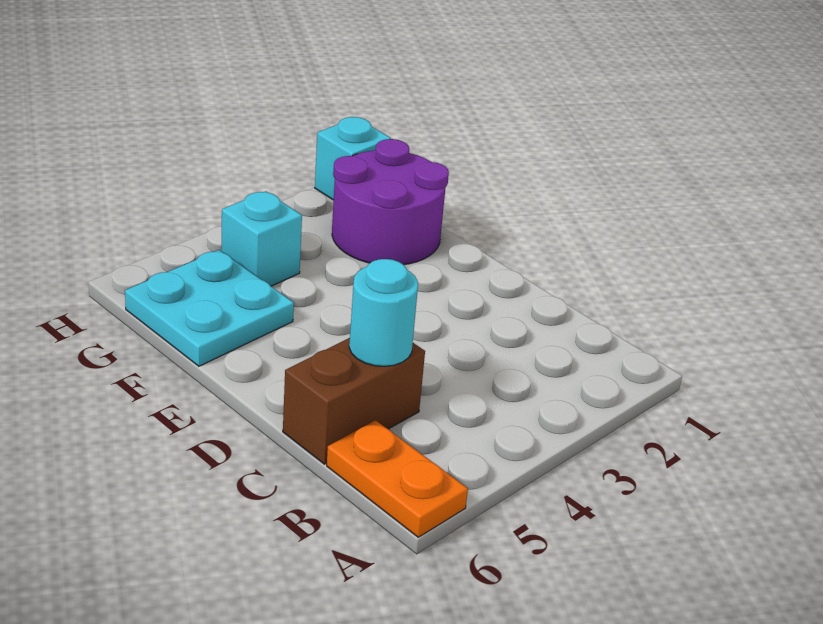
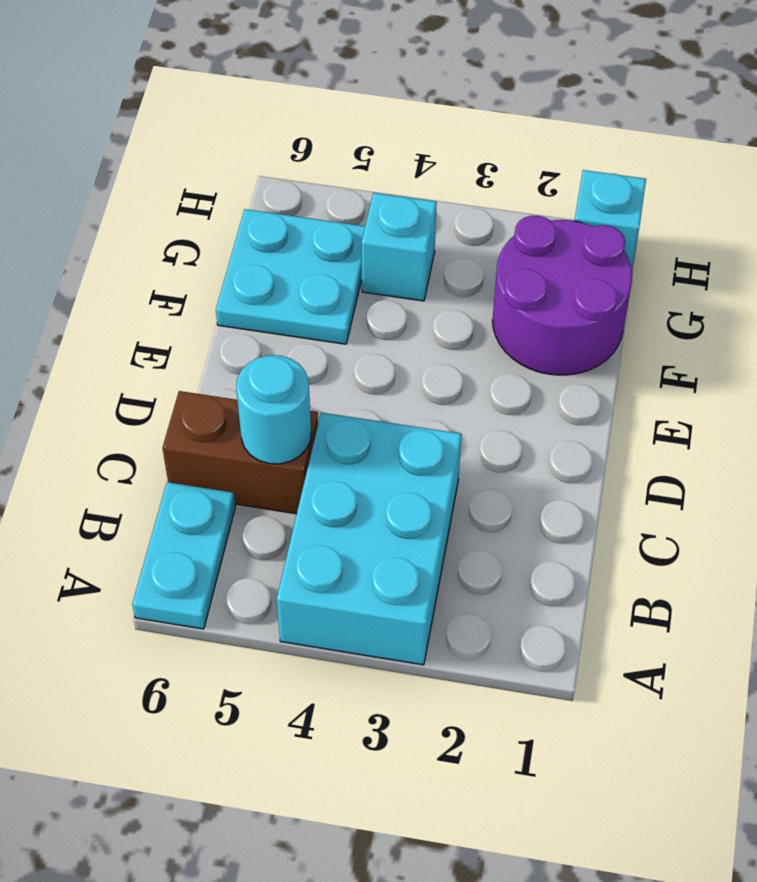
none -> cyan brick A3:C4 level 1
orange plate A6:B6 level 1 -> cyan plate A6:B6 level 1

